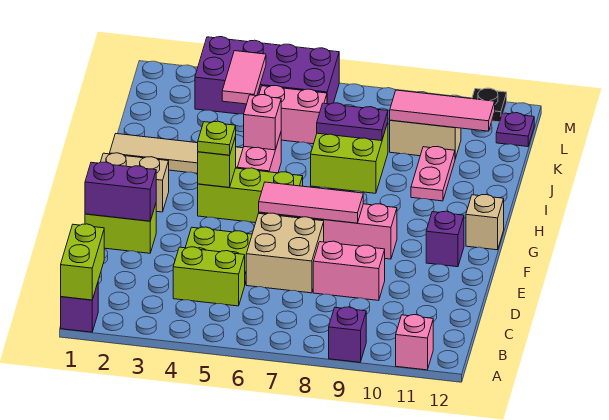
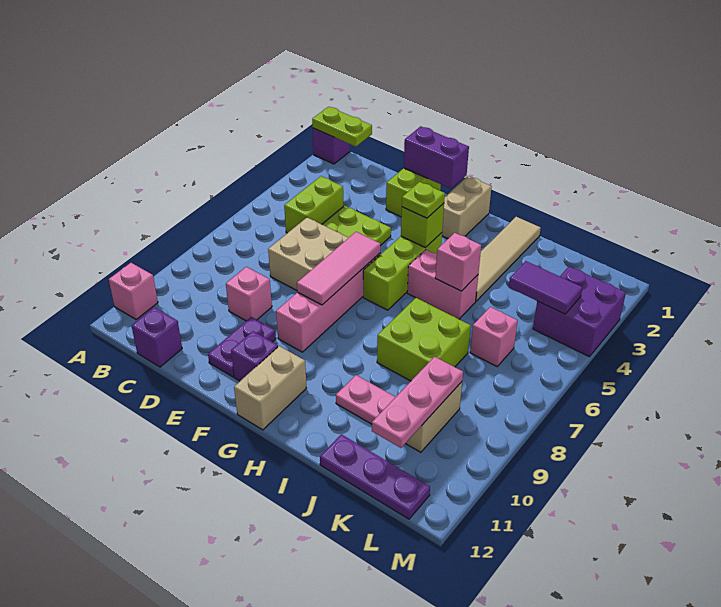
lime brick A1:B1 level 2 -> lime plate A1:B1 level 2
purple brick A9 level 1 -> purple brick C12 level 1
pink brick D8:D9 level 1 -> pink brick D9 level 1
purple brick E1:E2 level 2 -> purple brick E1:F1 level 2
tan brick G12 level 1 -> tan brick G11:G12 level 1
purple plate J7:J8 level 2 -> purple plate E10:E11 level 1
pink tile K4:L4 level 2 -> purple tile K4:L4 level 2
pink brick K5:K6 level 1 -> pink brick K6 level 1
pink tile K9:K11 level 2 -> pink plate K9:K11 level 2
purple brick L3:M6 level 1 -> purple brick L3:M4 level 1
purple plate L12 level 1 -> purple plate J12:L12 level 1
black plate M11 level 1 -> none

